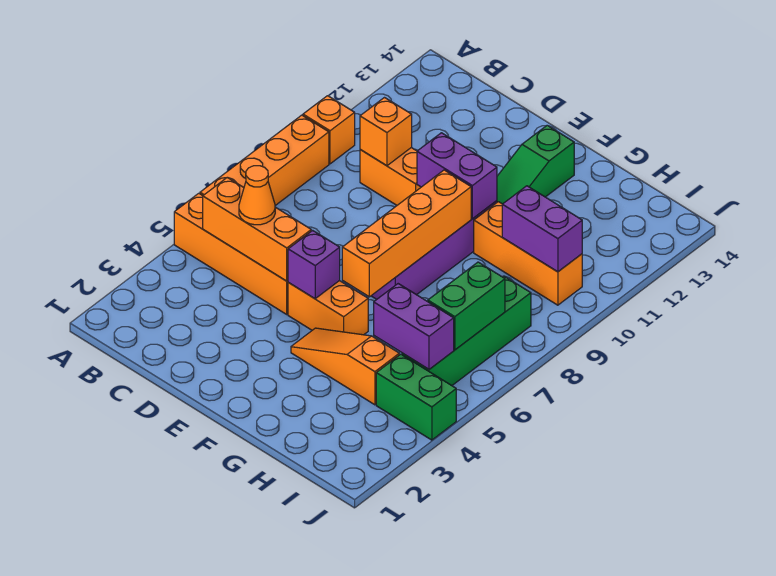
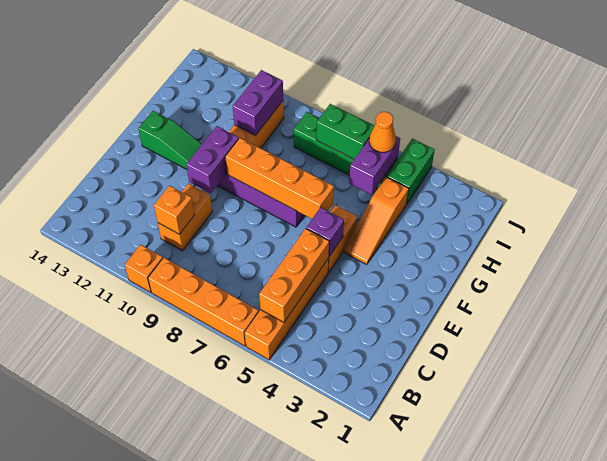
orange cone C5 level 3 -> orange cone I5 level 3

